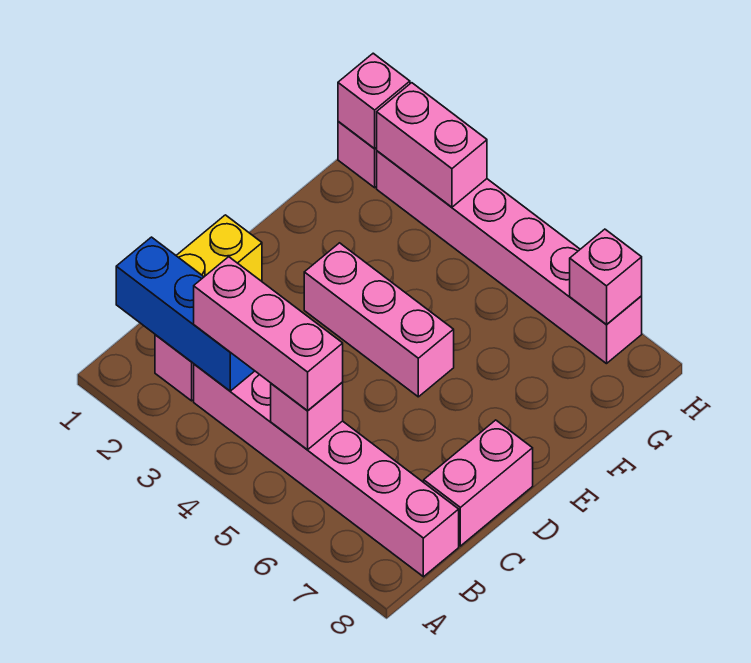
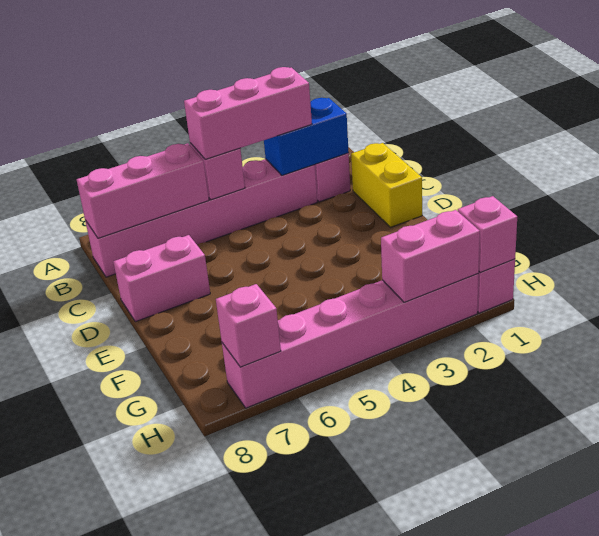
blue brick B1:B3 level 2 -> blue brick B2:B3 level 2
pink brick C8:D8 level 1 -> pink brick D7:D8 level 1
pink brick E3:E5 level 1 -> pink brick B6:B8 level 2

